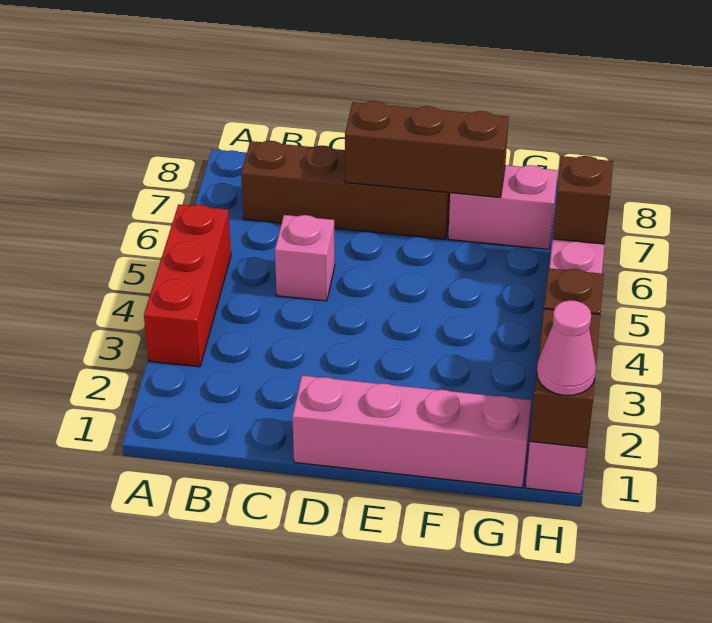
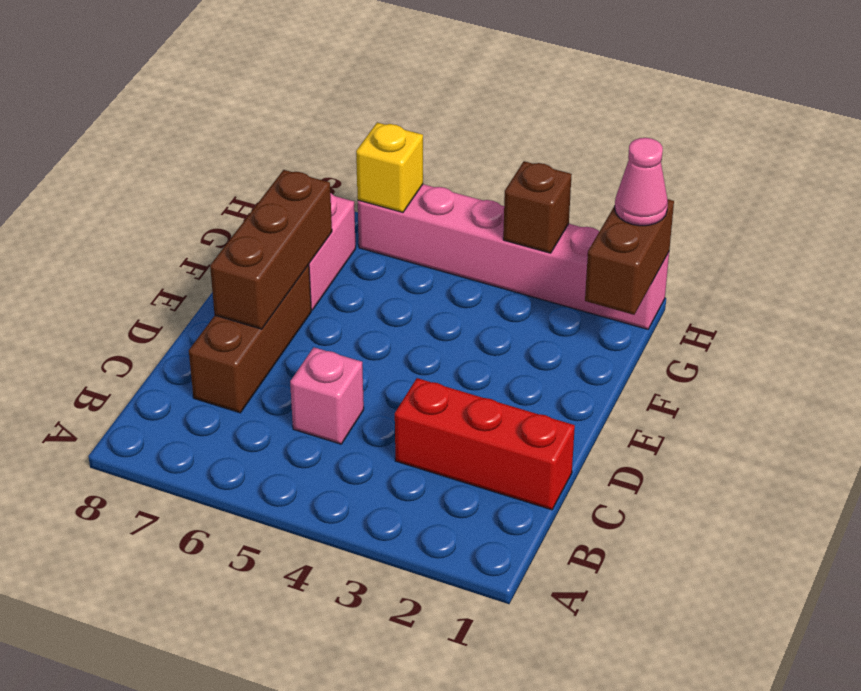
red brick A3:A5 level 1 -> red brick C1:C3 level 1
brown brick B7:E7 level 1 -> brown brick C7:E7 level 1
pink brick D1:G1 level 1 -> none
brown brick H1:H2 level 2 -> brown brick G1:H1 level 2
brown brick H6 level 2 -> yellow brick H6 level 2

